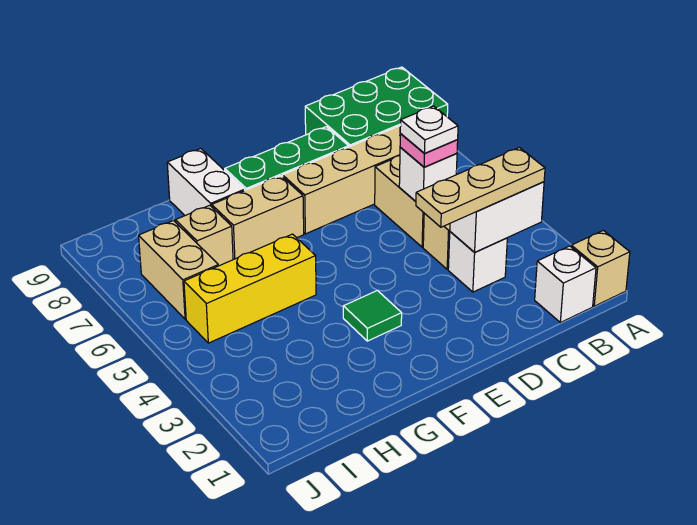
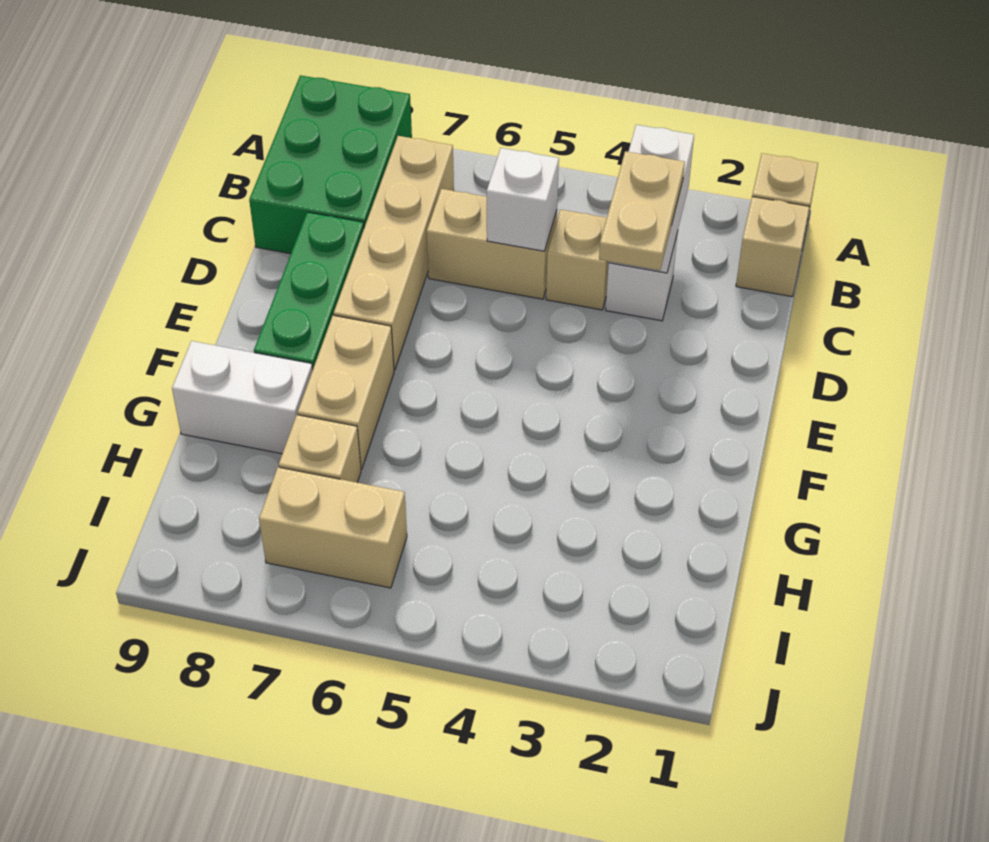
white brick B1 level 1 -> tan brick B1 level 1
tan plate B3:D3 level 3 -> tan plate C3:D3 level 3
pink plate C5 level 3 -> none
white plate C5 level 4 -> none
green tile F3 level 1 -> none
yellow brick G5:I5 level 1 -> none

